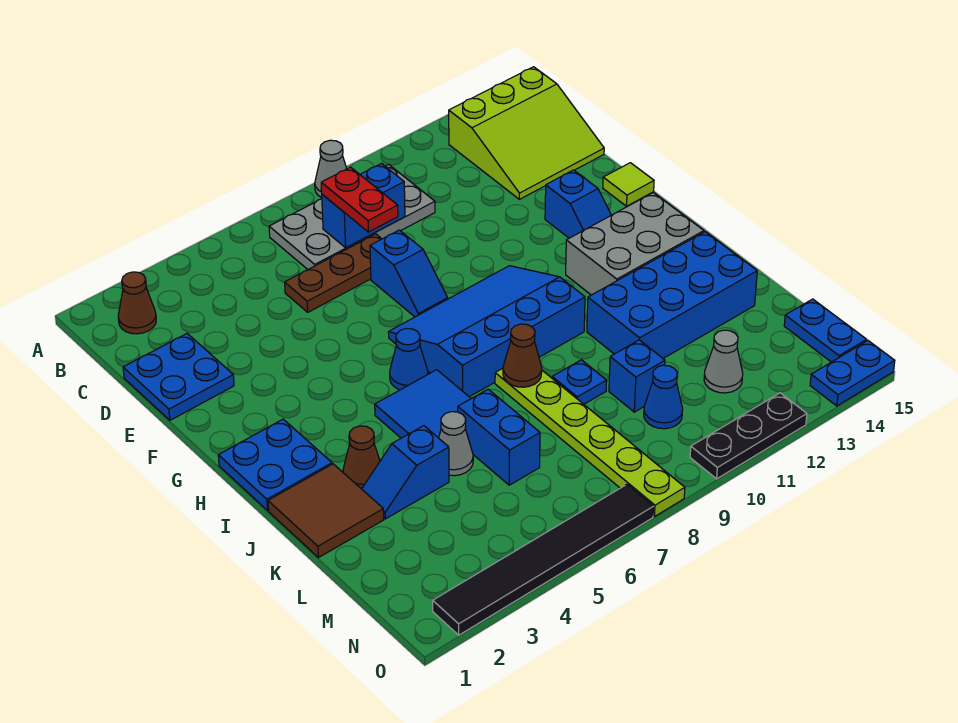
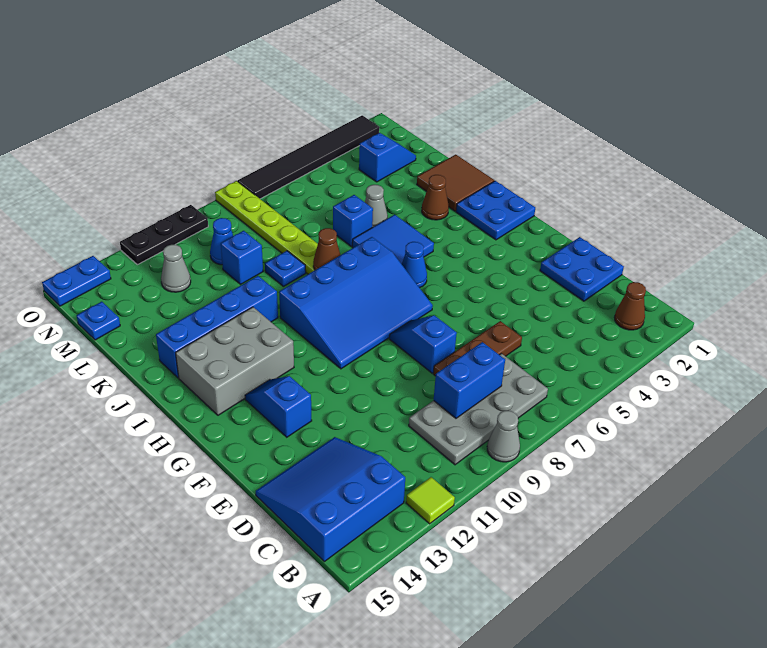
lime slope B13:D15 level 1 top B -> blue slope B13:D15 level 1 top B
red plate C8:D8 level 3 -> none
lime tile F15 level 1 -> lime tile A12 level 1
blue brick J11:K14 level 1 -> blue brick J11:J14 level 1
blue slope K3:K4 level 1 top 4 -> blue slope M2:M3 level 1 top 3
blue brick K6:L6 level 1 -> blue brick K6 level 1
blue plate M15:N15 level 1 -> blue plate M15 level 1

